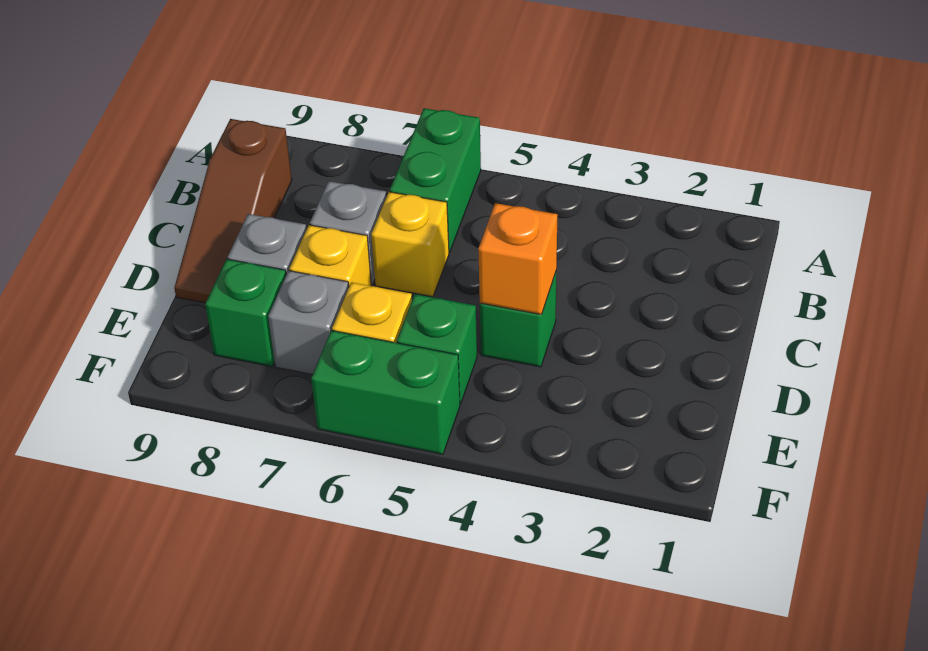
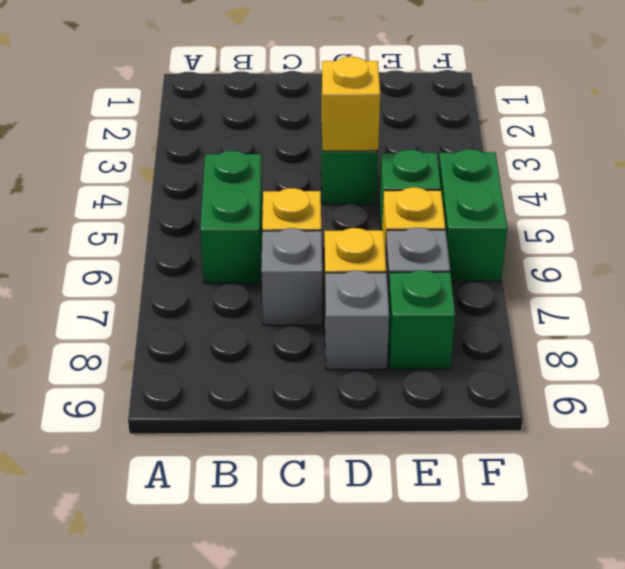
green brick A6:B6 level 1 -> green brick B5:B6 level 1
brown slope B9:D9 level 1 top B -> none
orange brick D4 level 2 -> yellow brick D4 level 2

